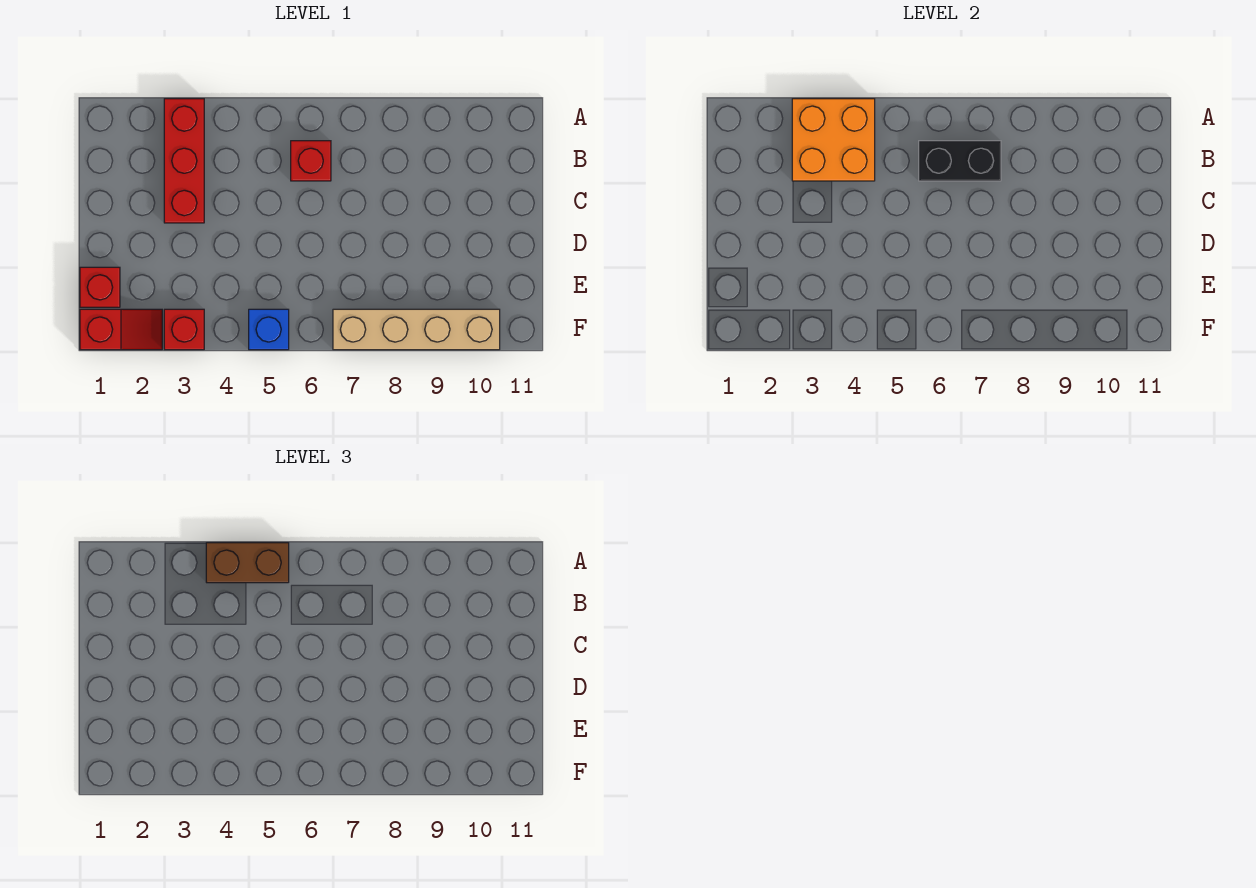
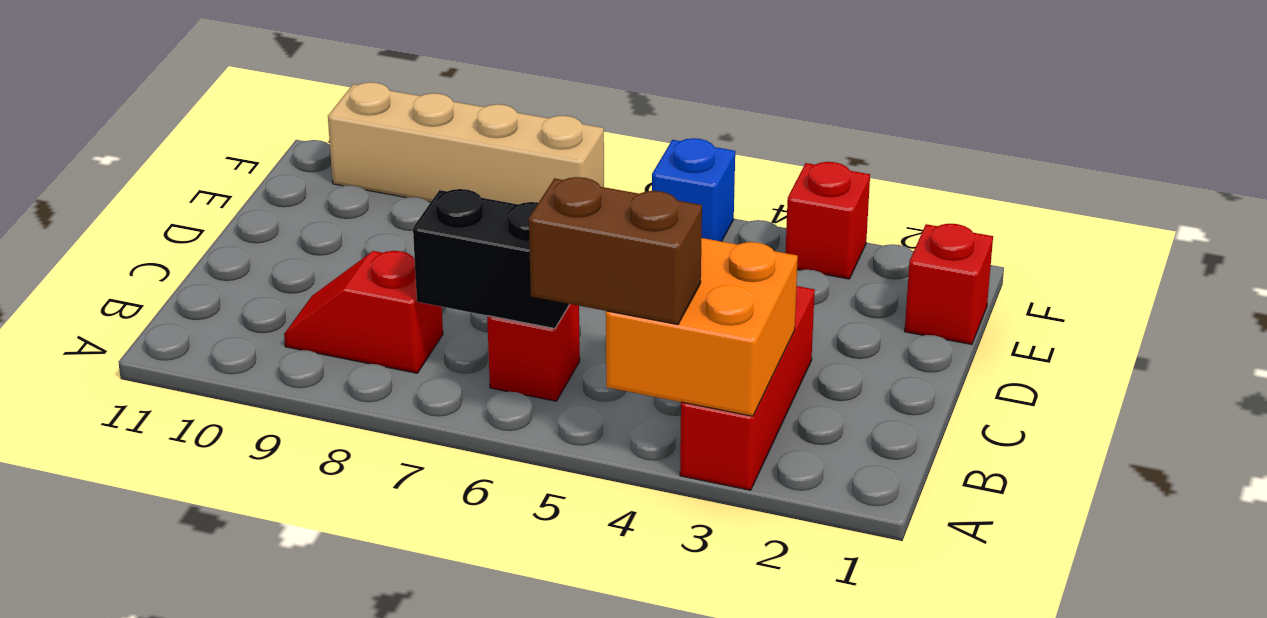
red slope F1:F2 level 1 top 1 -> red slope B8:B9 level 1 top 8

